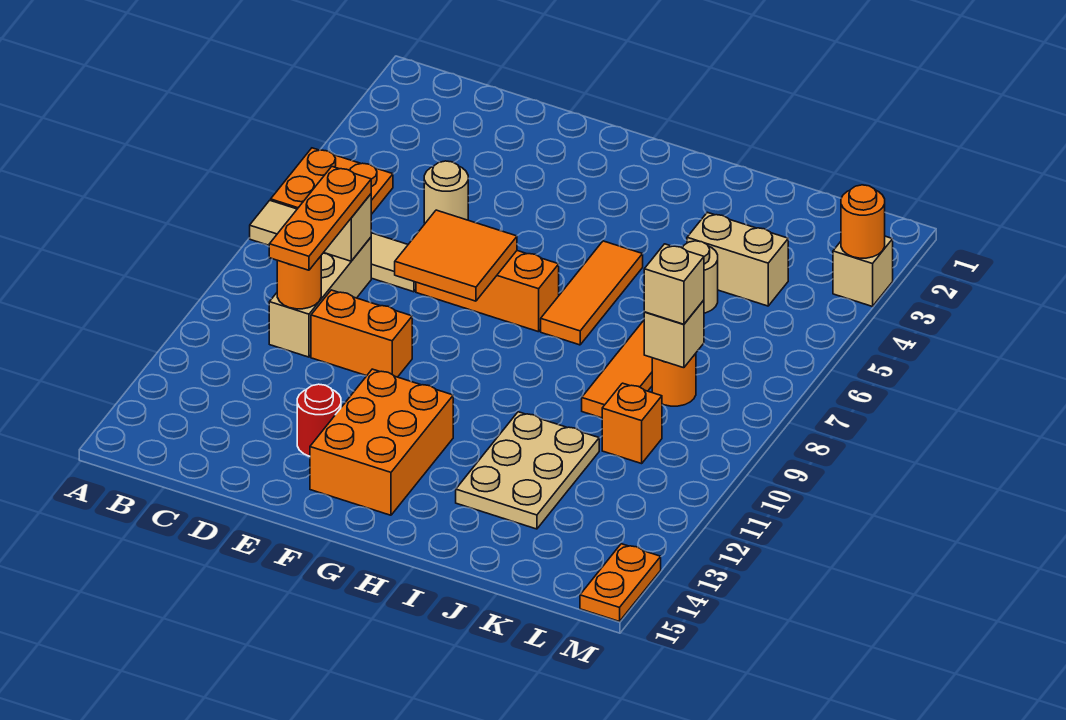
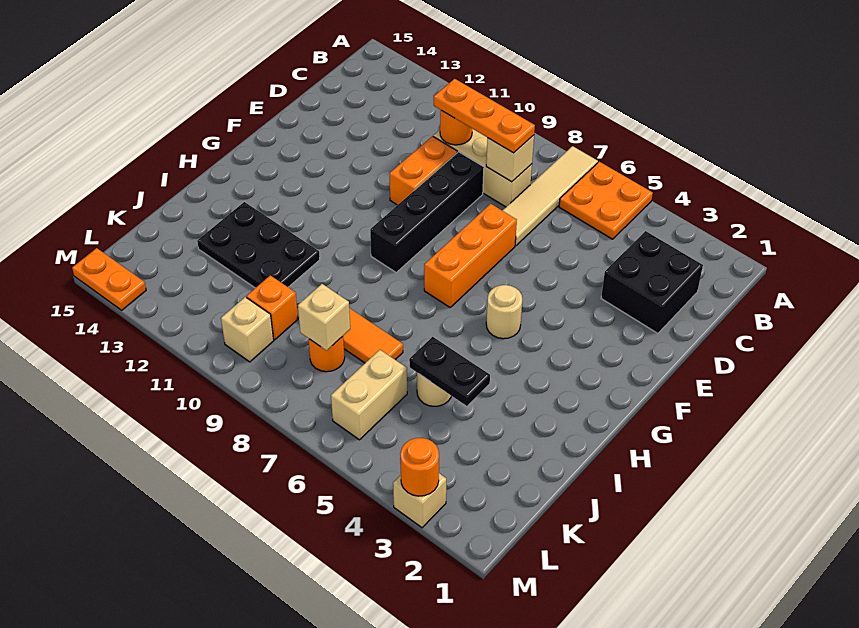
none -> black brick C2:D3 level 1
tan round brick D5 level 1 -> tan round brick G5 level 1
none -> black brick D9:G9 level 1
orange tile E7:F8 level 2 -> none
red round brick E13 level 1 -> none
orange brick F12:G14 level 1 -> none
orange tile H5:H7 level 1 -> none
tan plate I11:J13 level 1 -> black plate I11:J13 level 1
tan brick J4:K4 level 1 -> tan brick K6:L6 level 1
none -> black plate J4:J5 level 2
tan brick K8 level 3 -> tan brick L10 level 1

